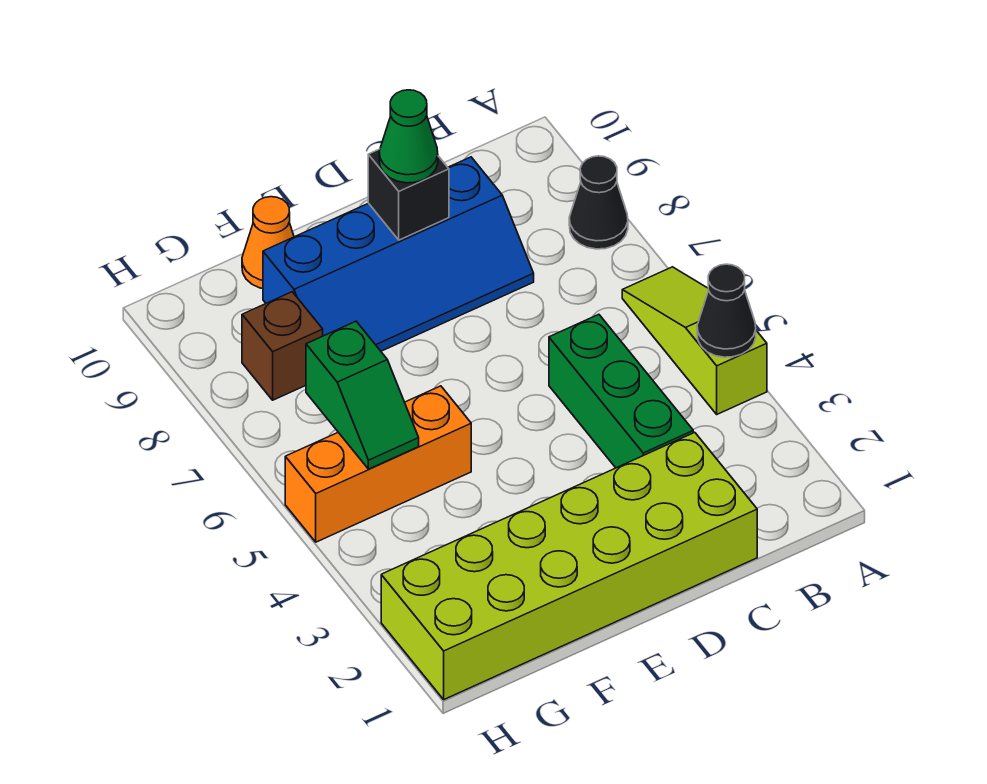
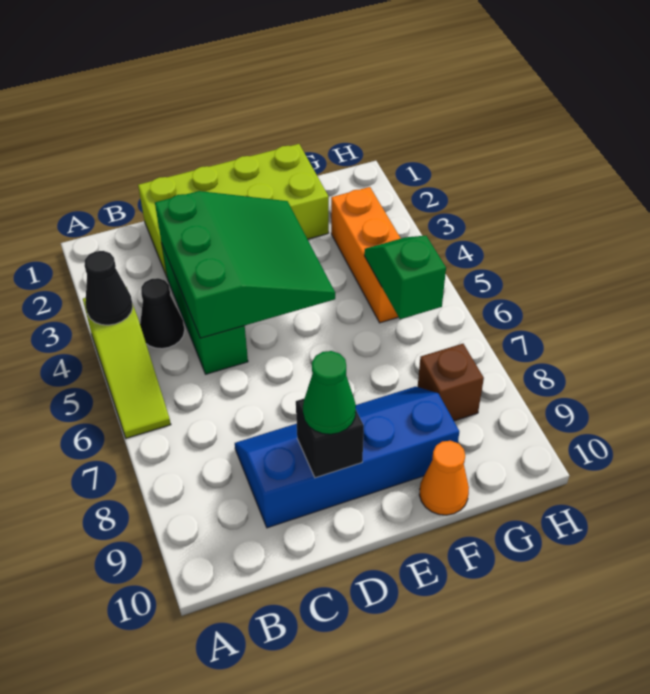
black cone A8 level 1 -> black cone B4 level 1
lime brick C1:H2 level 1 -> lime brick C1:F2 level 1
none -> green slope C3:E5 level 2 top C
orange brick F5:H5 level 1 -> orange brick G3:G5 level 1

